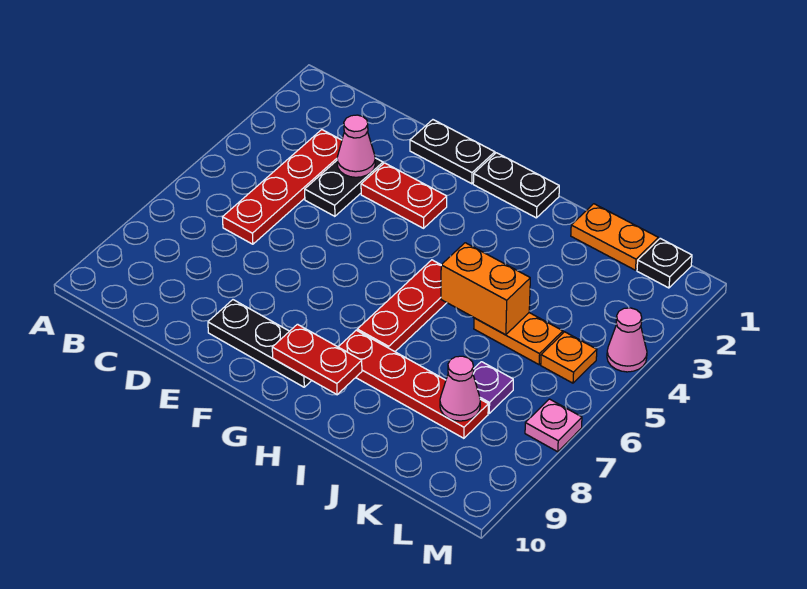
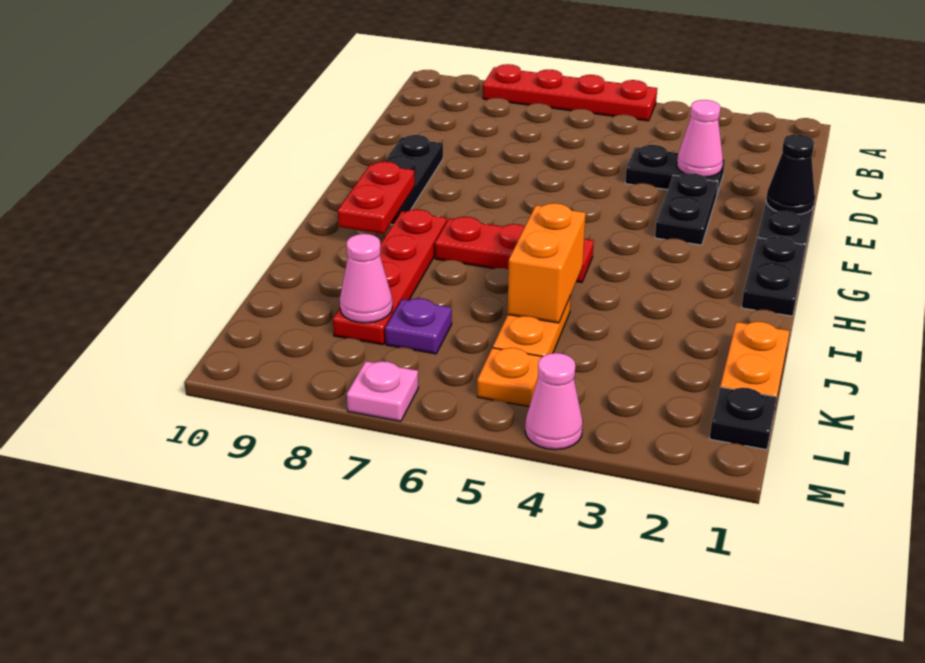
red plate C3:C6 level 1 -> red plate A5:A8 level 1
none -> black cone E1 level 2
red plate E3:F3 level 1 -> black plate E3:F3 level 1

